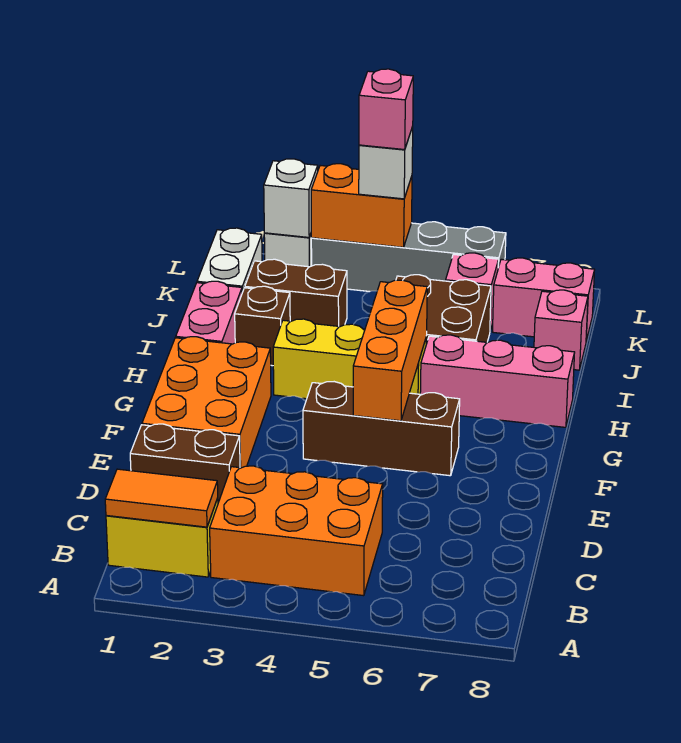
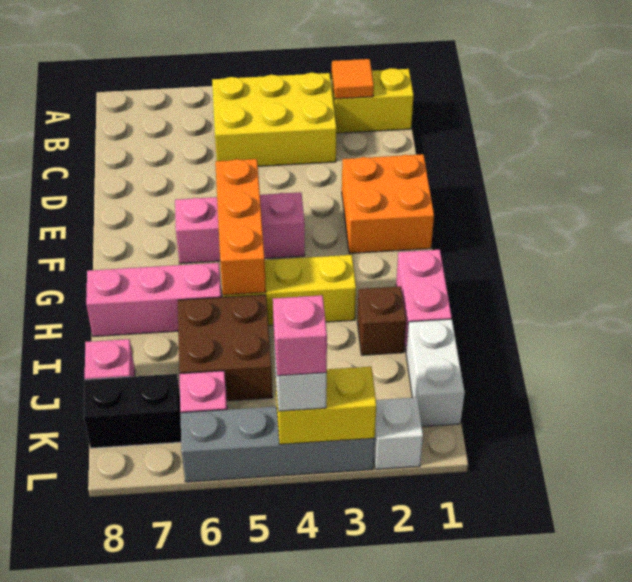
orange tile B1:B2 level 2 -> orange tile B2 level 2
orange brick B3:C5 level 1 -> yellow brick B3:C5 level 1
brown brick D1:D2 level 1 -> none
orange brick E1:G2 level 1 -> orange brick E1:F2 level 1
brown brick F4:F6 level 1 -> pink brick F4:F6 level 1
brown brick J2:J3 level 1 -> none
pink brick K7:K8 level 1 -> black brick K7:K8 level 1
white brick L2 level 2 -> none
orange brick L3:L4 level 2 -> yellow brick L3:L4 level 2

